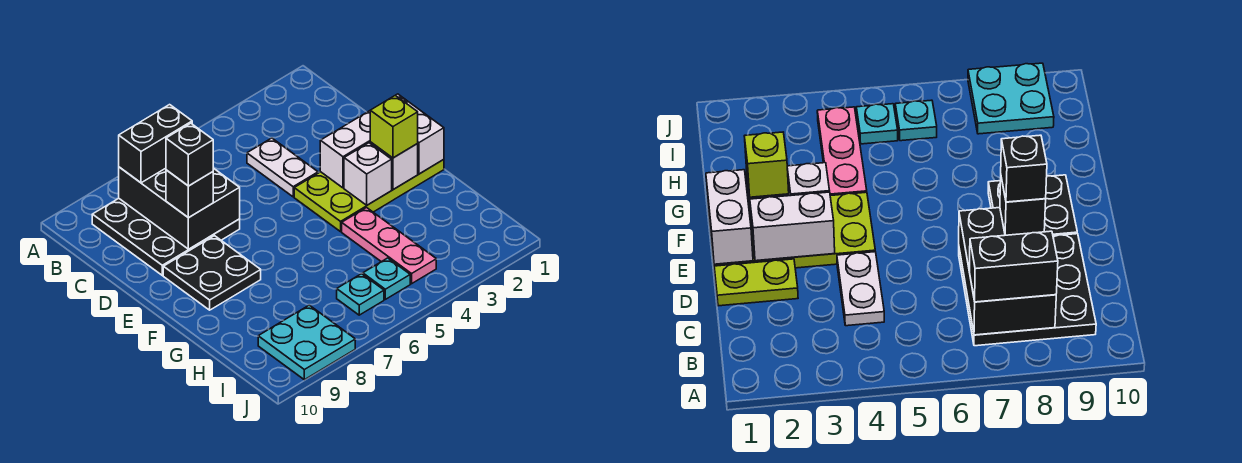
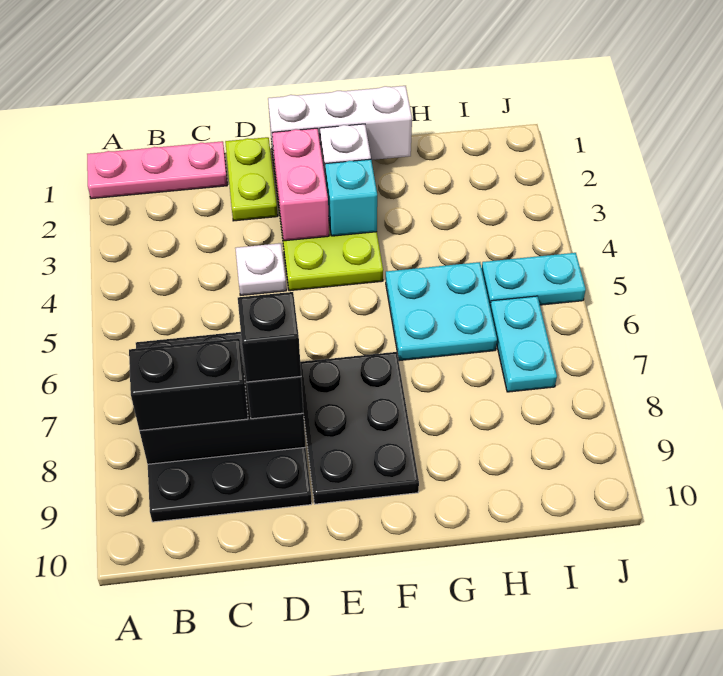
black brick B7:B8 level 3 -> black brick B8:C8 level 3
white plate C4:D4 level 1 -> white plate D4 level 1
white brick E1:F1 level 2 -> white brick E1:G1 level 2
white brick E2:E3 level 2 -> pink brick E2:E3 level 2
black plate E8:F9 level 1 -> black plate E7:F9 level 1
lime brick F2 level 3 -> none
white brick F3 level 2 -> cyan brick F3 level 2
pink plate G4:I4 level 1 -> pink plate A1:C1 level 1
cyan plate I5 level 1 -> cyan plate I5:J5 level 1
cyan plate I6 level 1 -> cyan plate I6:I7 level 1
cyan plate I8:J9 level 1 -> cyan plate G5:H6 level 1

